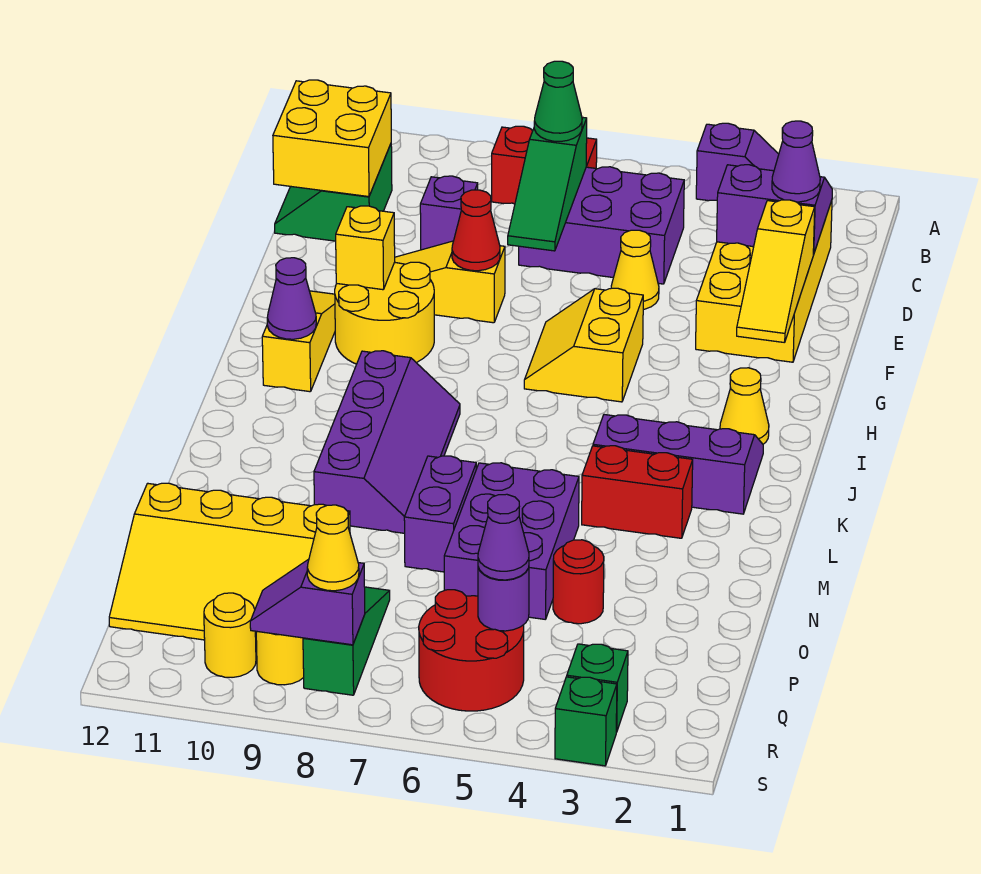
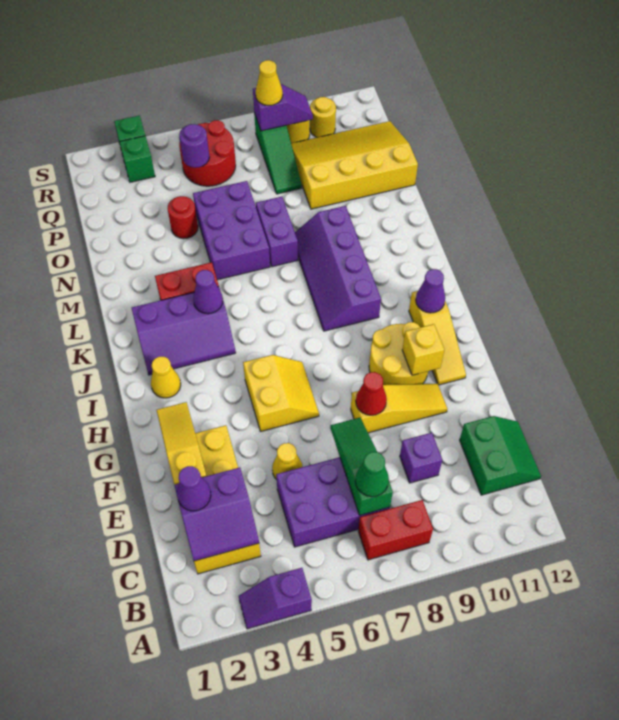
yellow brick C11:D12 level 2 -> none
purple cone Q5 level 3 -> purple cone K4 level 2

